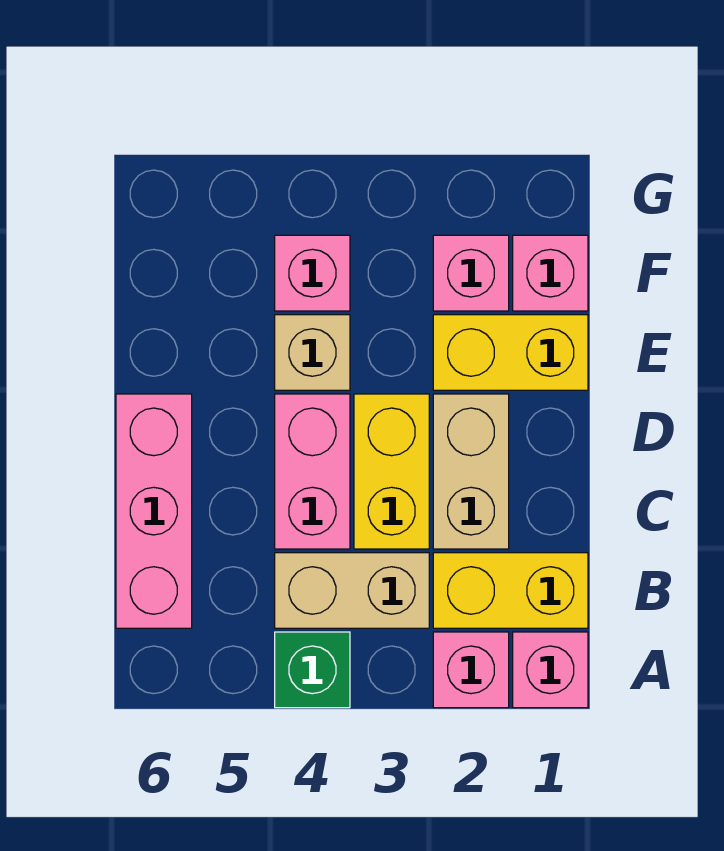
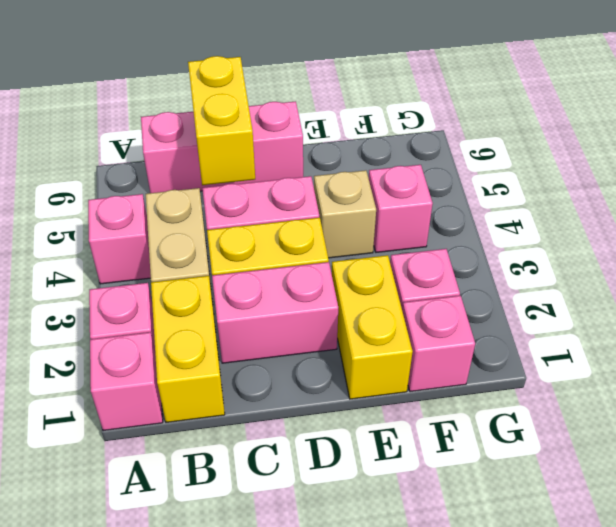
green brick A4 level 1 -> pink brick A4 level 1
tan brick C2:D2 level 1 -> pink brick C2:D2 level 1
none -> yellow brick C5:C6 level 2

